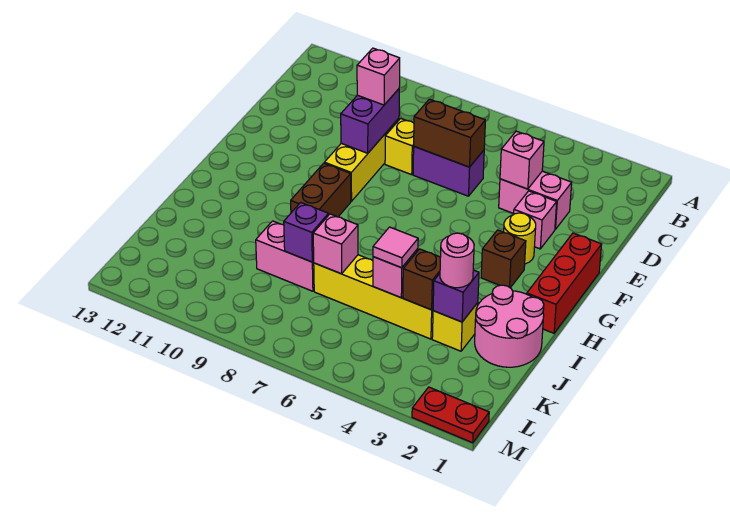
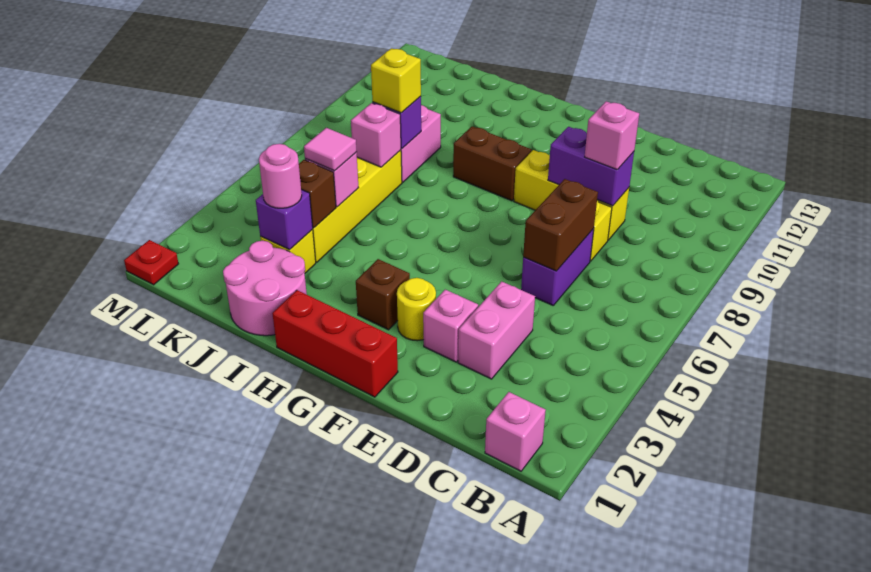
pink brick D4 level 2 -> pink brick B1 level 1
none -> yellow brick J8 level 3
red plate M1:M2 level 1 -> red plate M1 level 1

